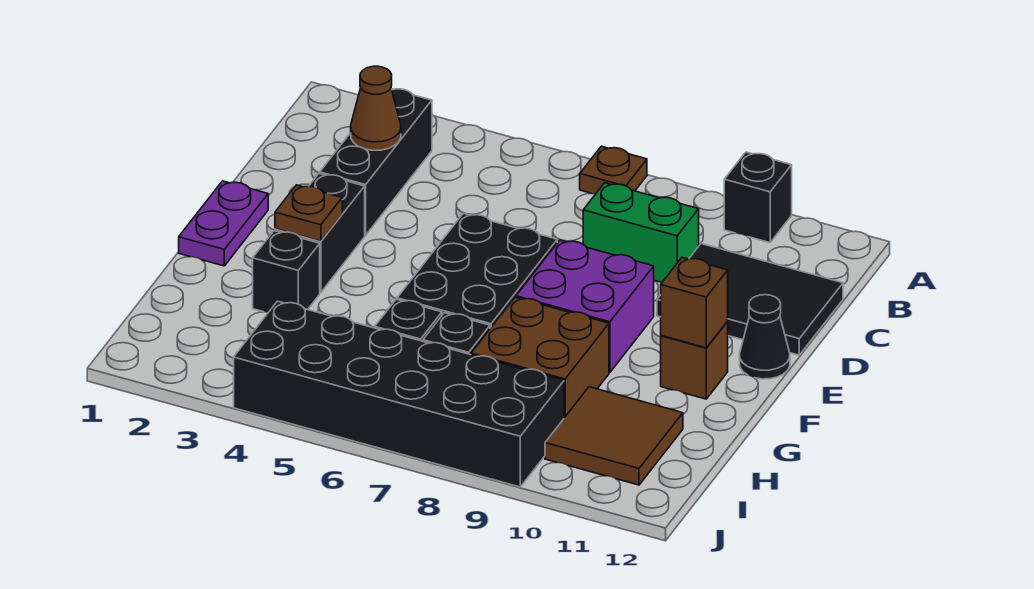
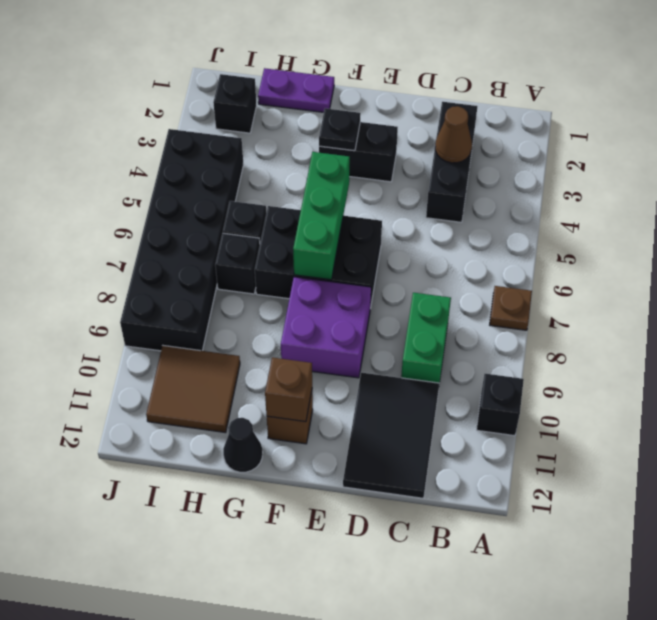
black brick B3:D3 level 1 -> black brick C2:C4 level 1
purple plate E1:F1 level 1 -> purple plate G1:H1 level 1
black cone E12 level 1 -> black cone G12 level 1
brown plate F3 level 2 -> black plate F3 level 2
none -> green brick F5:F7 level 2
black brick G3 level 1 -> black brick I2 level 1
brown brick G8:H9 level 1 -> none

